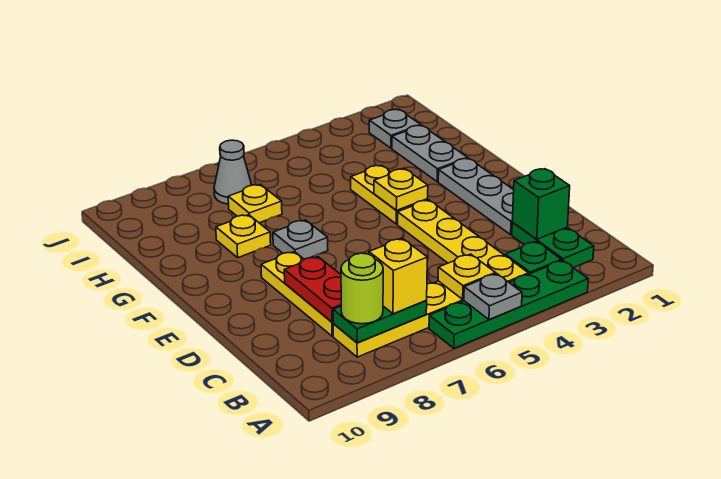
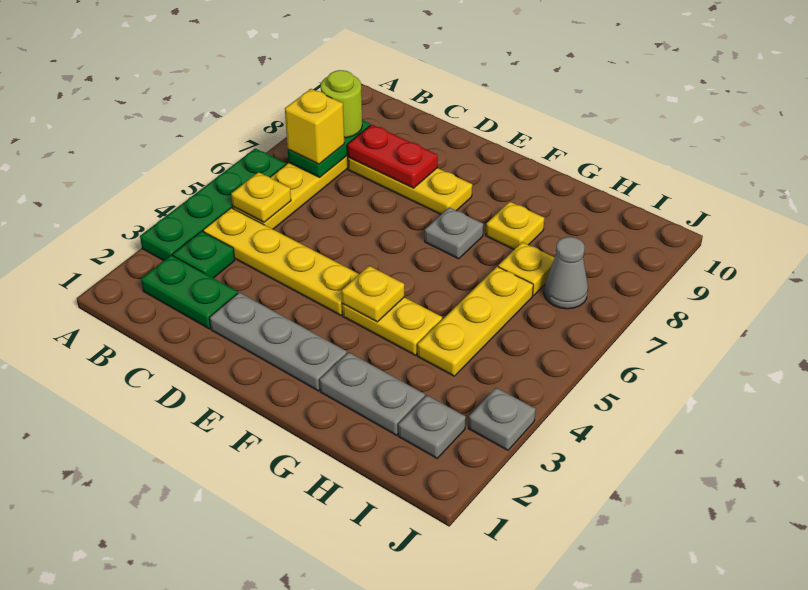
grey plate A5 level 2 -> grey plate J3 level 1
green brick C2 level 2 -> none
none -> yellow plate H4:H6 level 1

